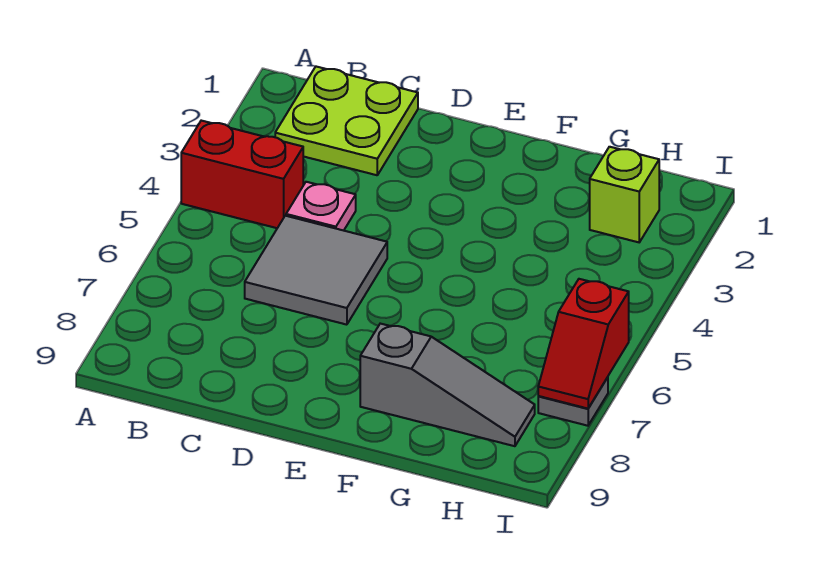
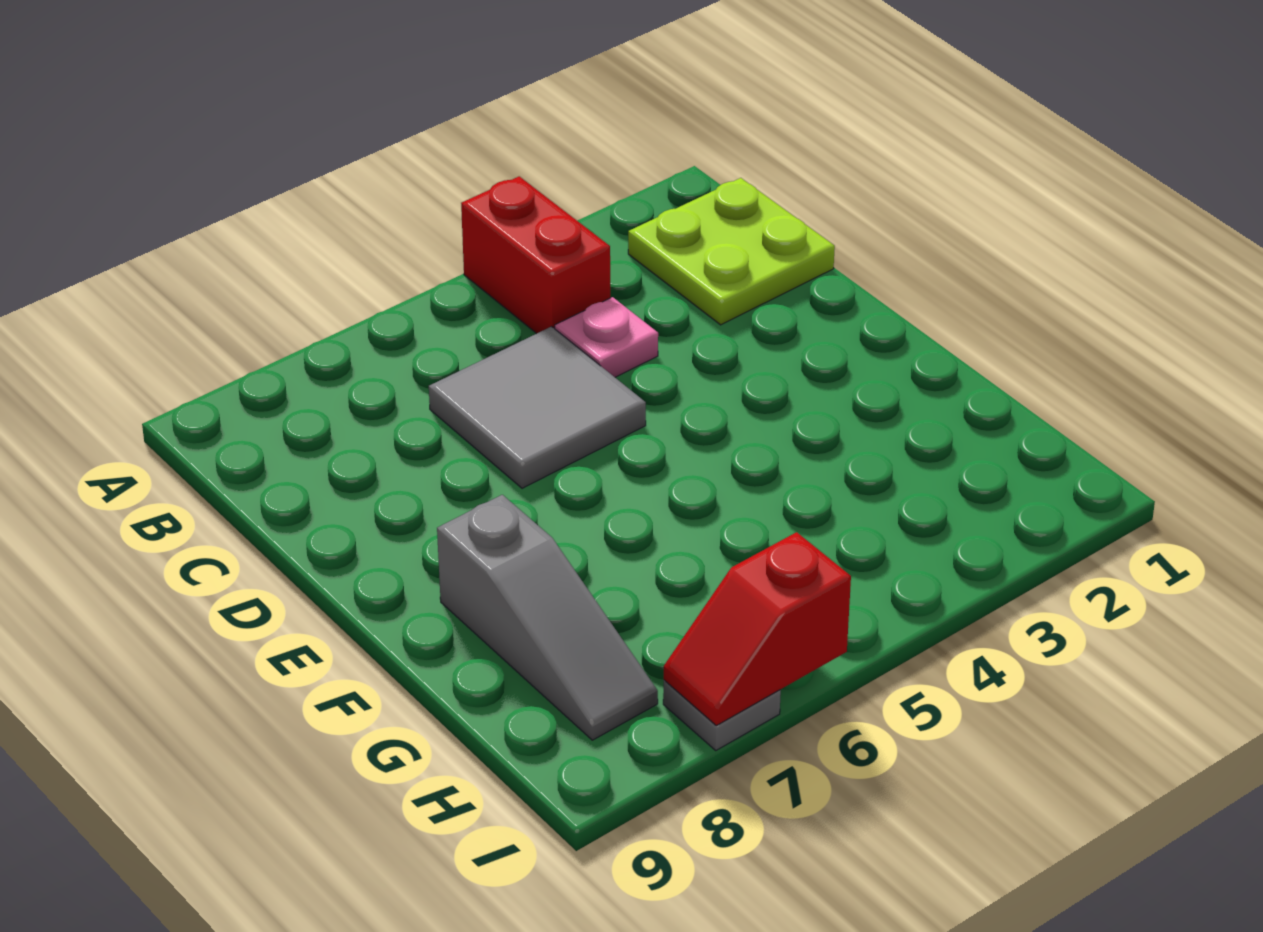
lime brick H2 level 1 -> none

